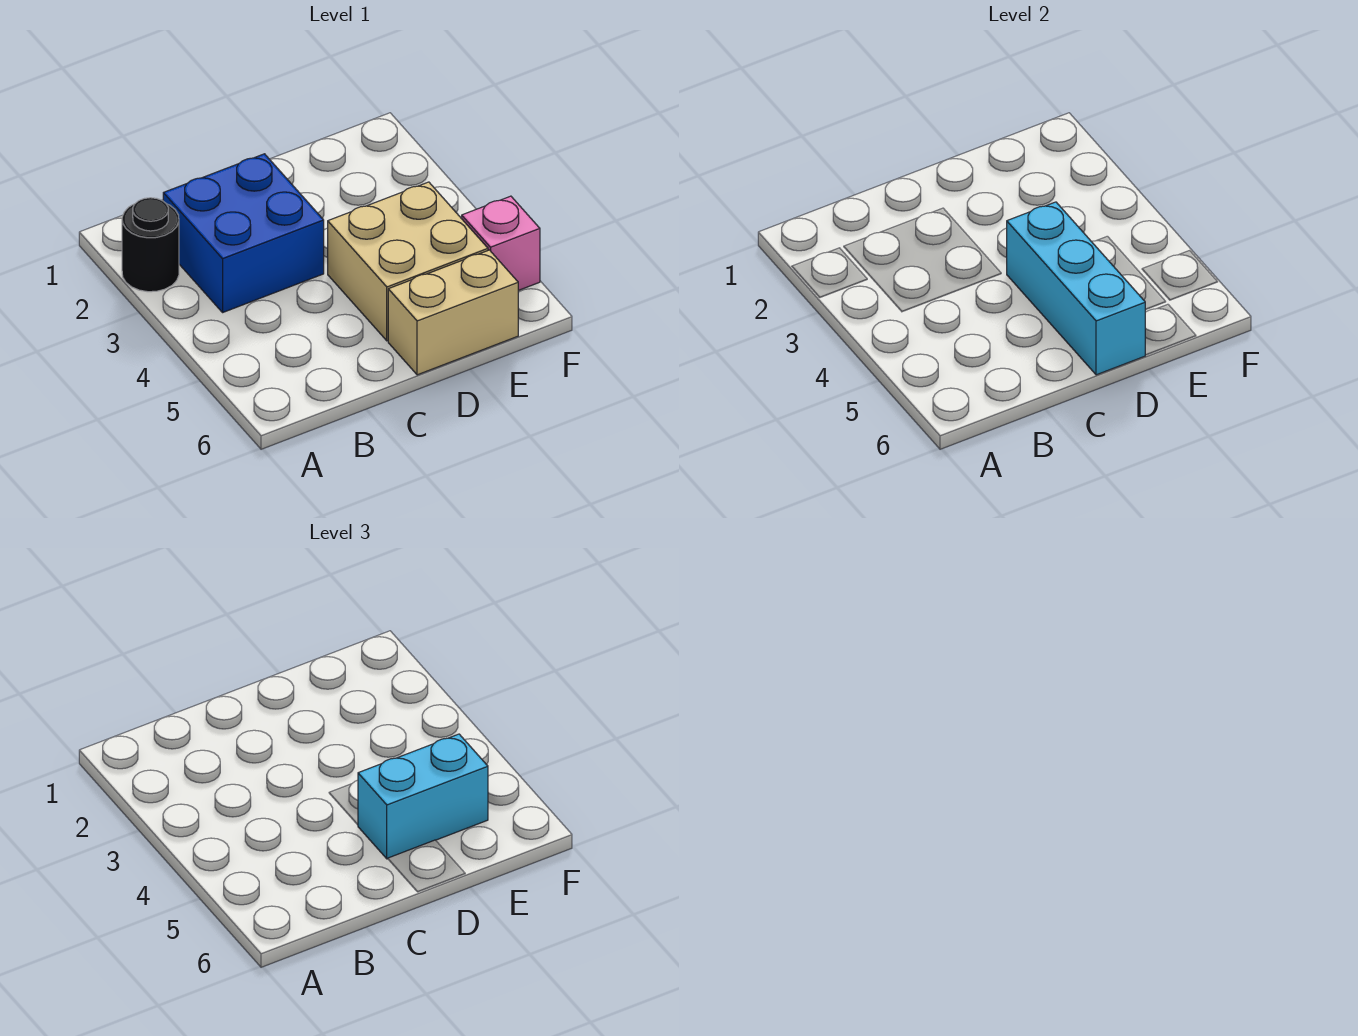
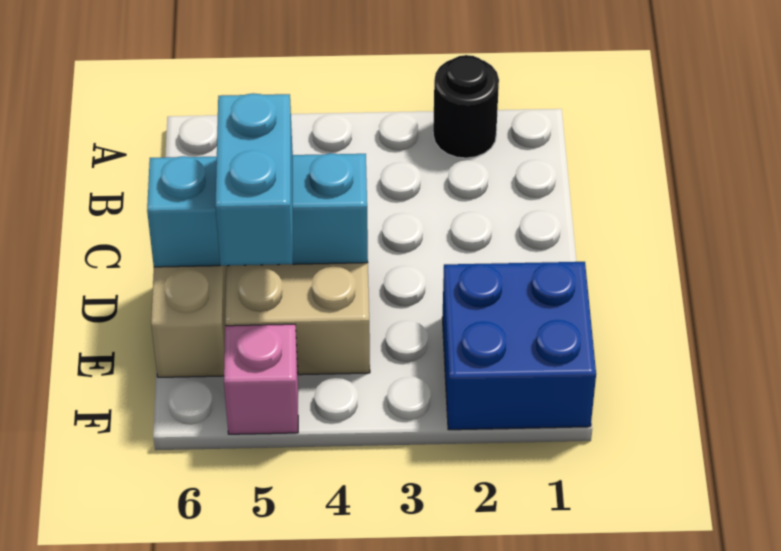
blue brick B2:C3 level 1 -> blue brick E1:F2 level 1

